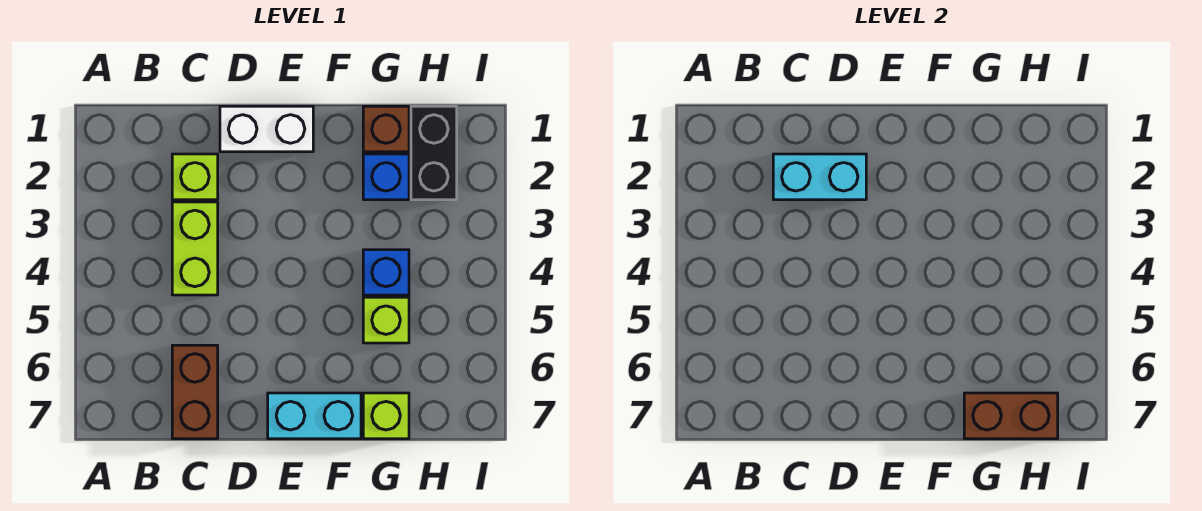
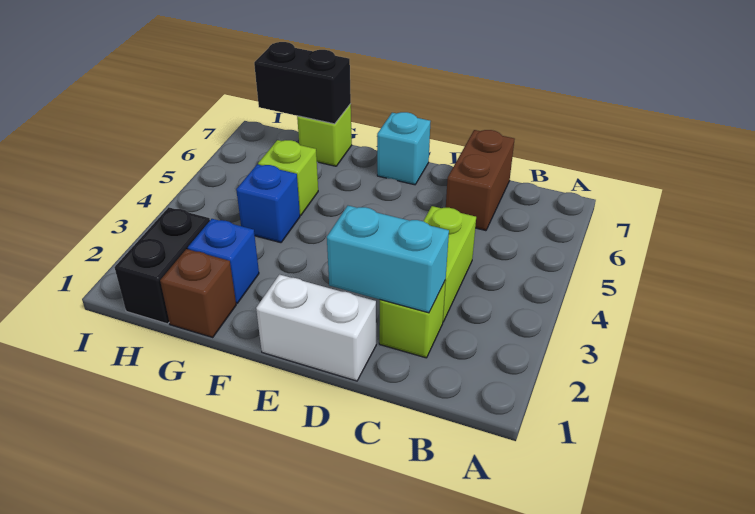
cyan brick E7:F7 level 1 -> cyan brick E7 level 1
brown brick G7:H7 level 2 -> black brick G7:H7 level 2

